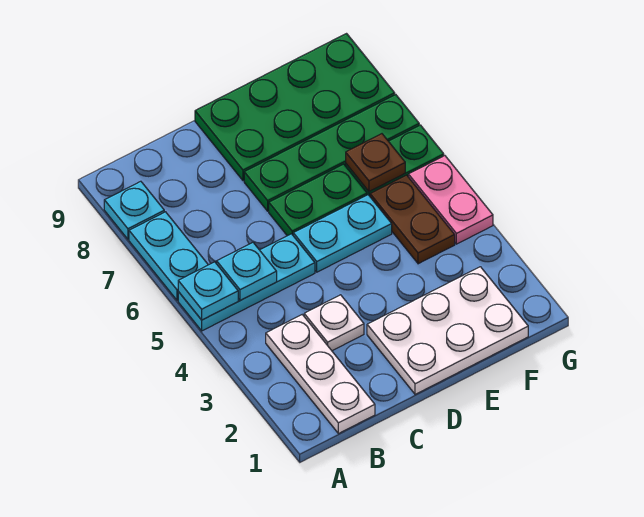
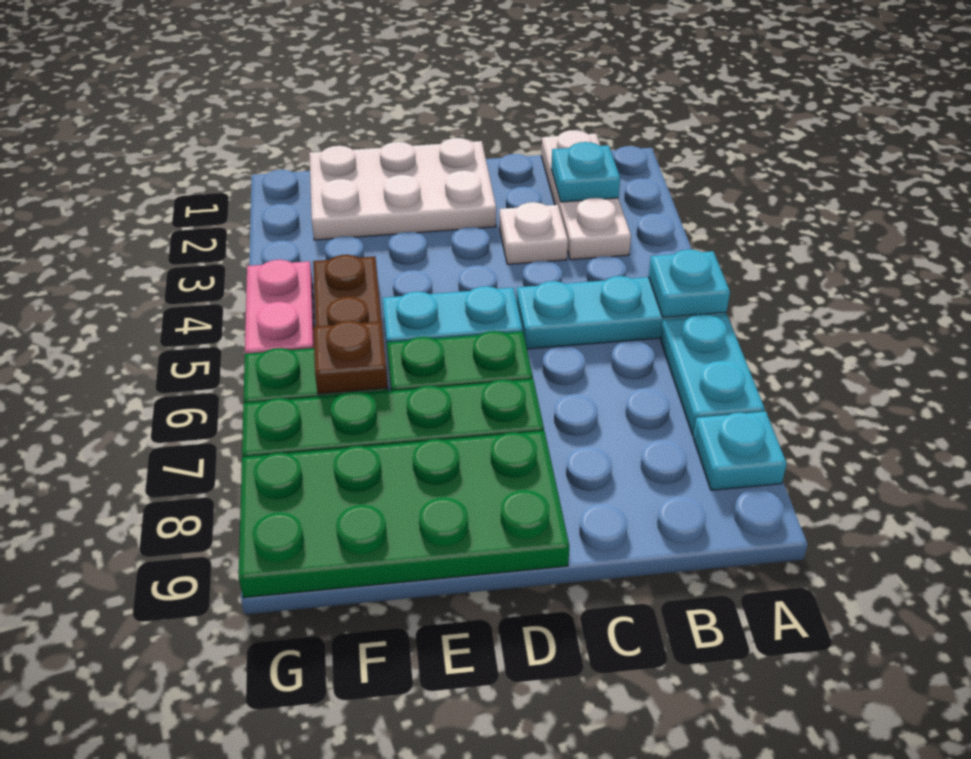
cyan plate B5 level 2 -> cyan plate B2 level 2

